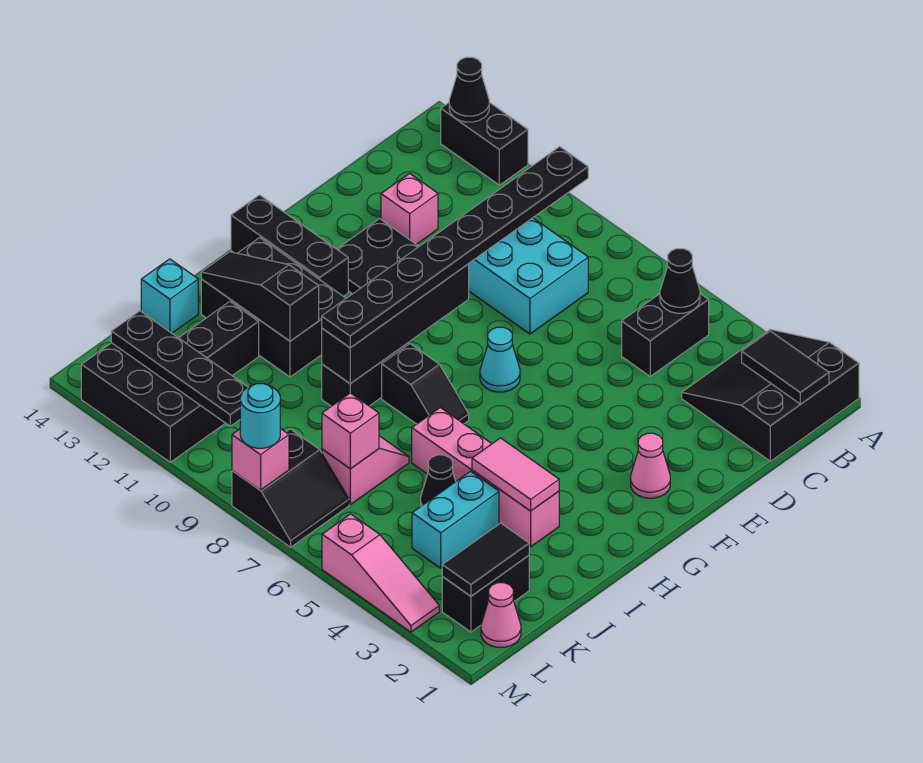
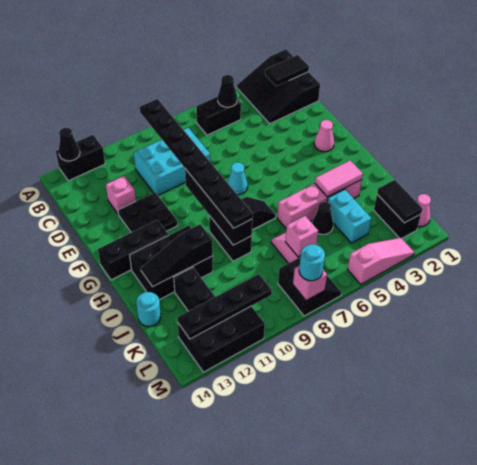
black brick B5:C5 level 1 -> black brick B5:B6 level 1
cyan brick J14 level 1 -> cyan round brick J14 level 1

